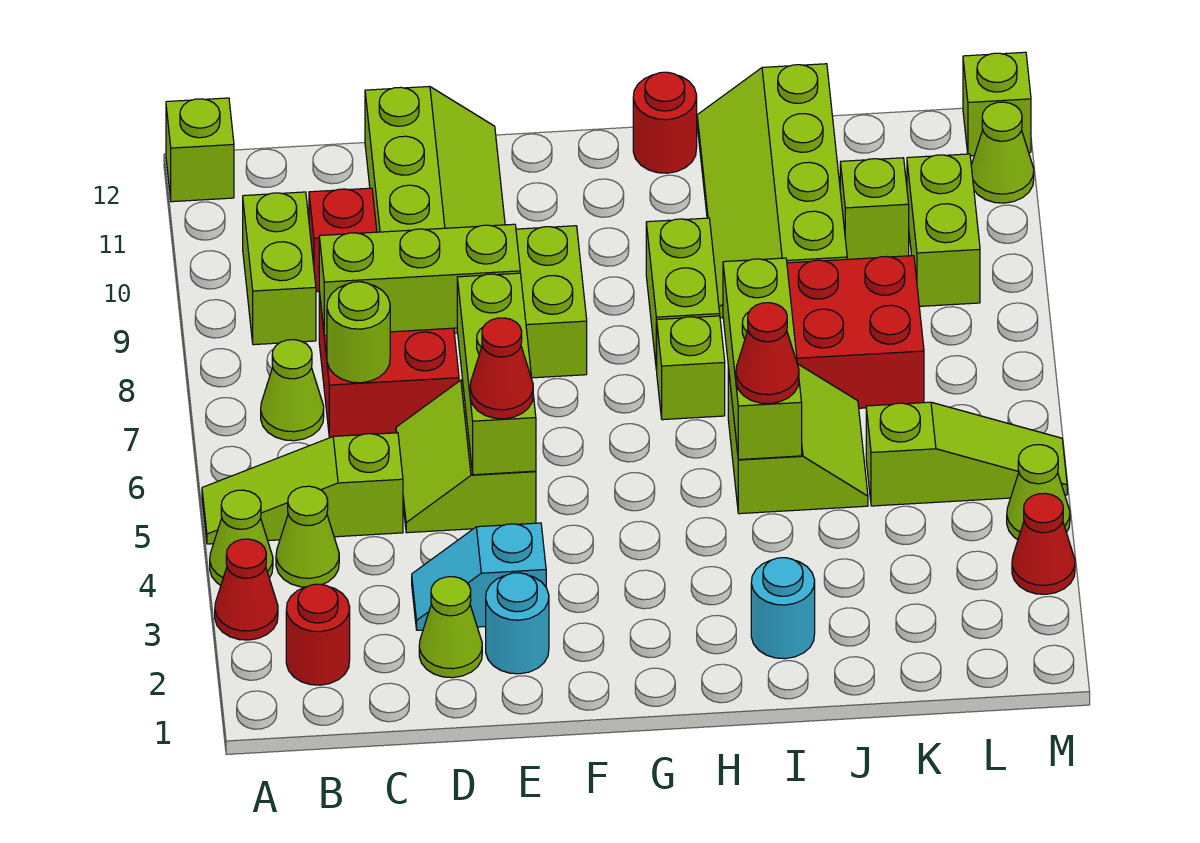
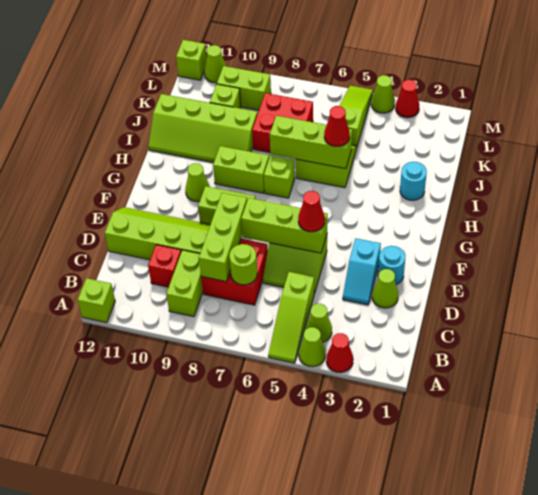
red round brick B2 level 1 -> none
lime cone B7 level 1 -> lime cone G10 level 1
lime brick B9:B10 level 1 -> lime brick B9:C9 level 1
red round brick H12 level 1 -> none

